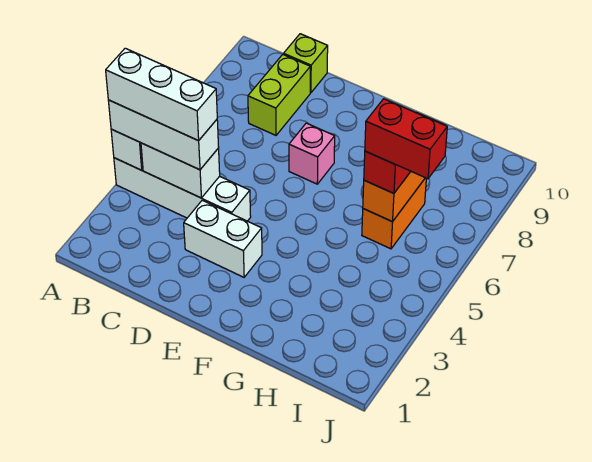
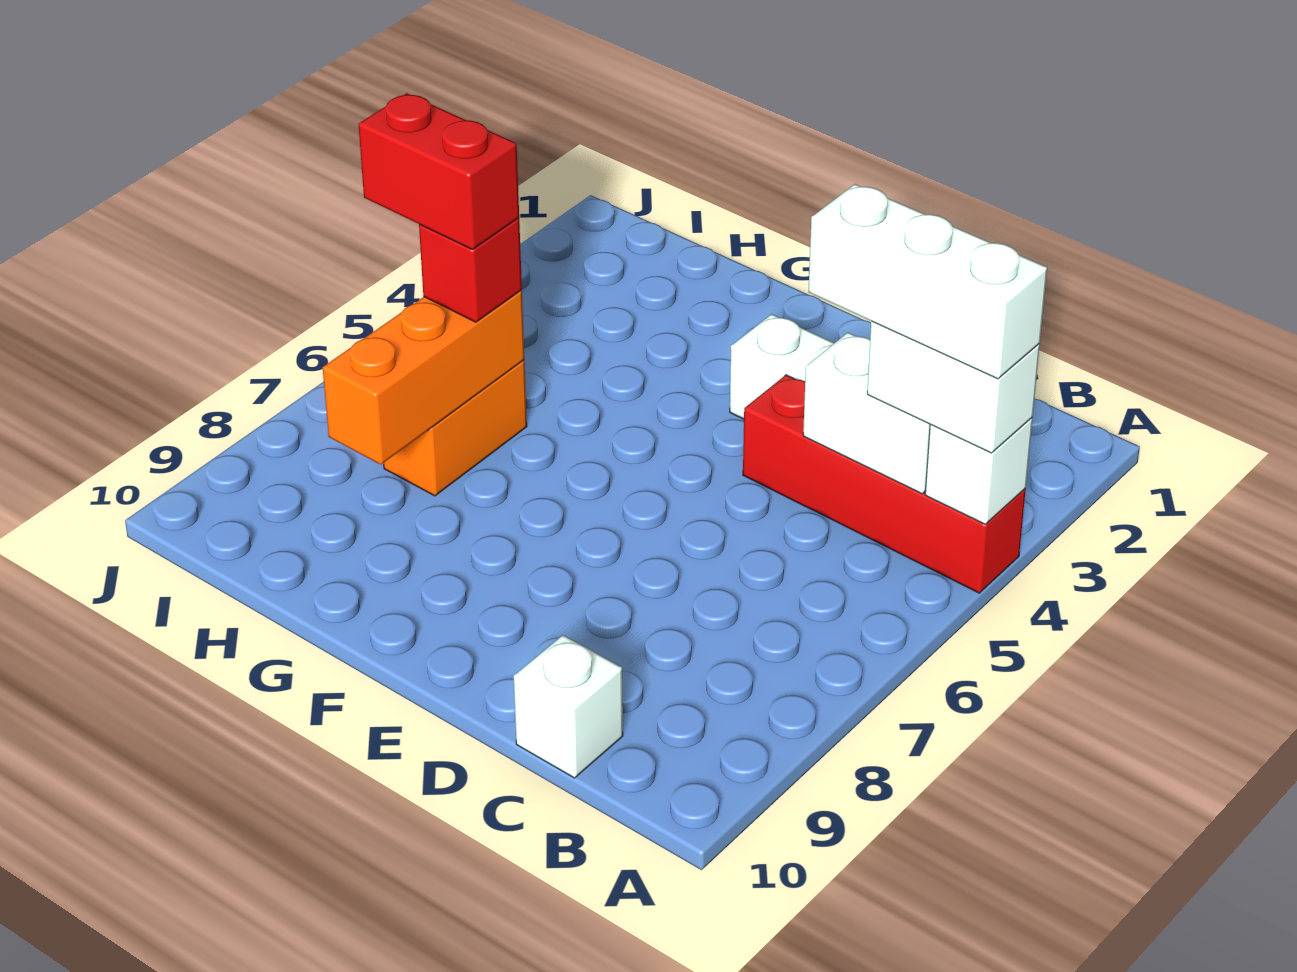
white brick A4:D4 level 1 -> red brick A4:D4 level 1
white brick A4:C4 level 3 -> white brick A4:B4 level 3
lime brick C8:C9 level 1 -> none
lime brick C10 level 1 -> white brick C10 level 1
pink brick E7 level 1 -> none

